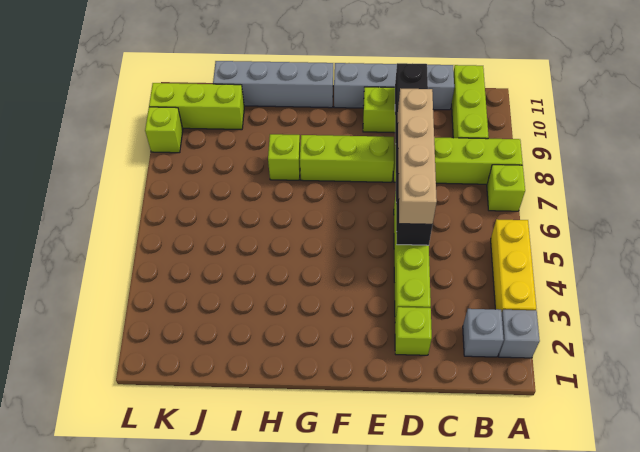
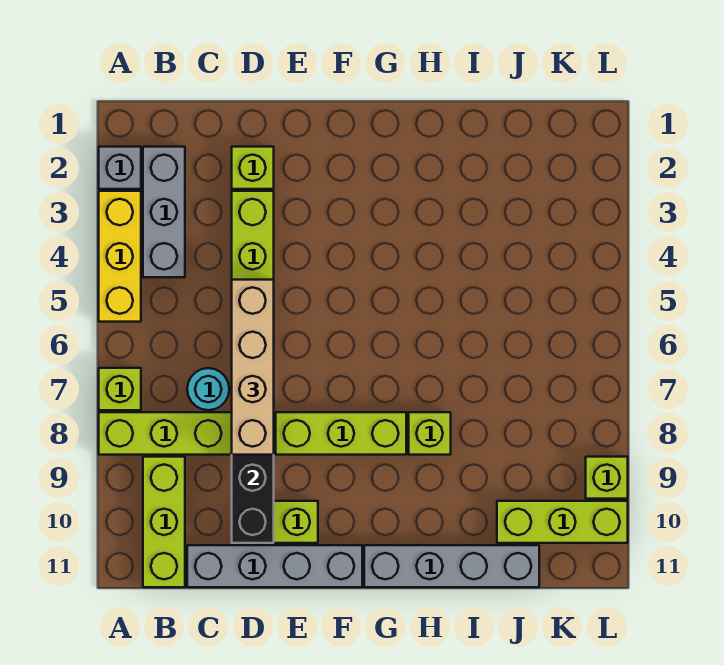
grey brick B2 level 1 -> grey brick B2:B4 level 1
none -> cyan round brick C7 level 1

